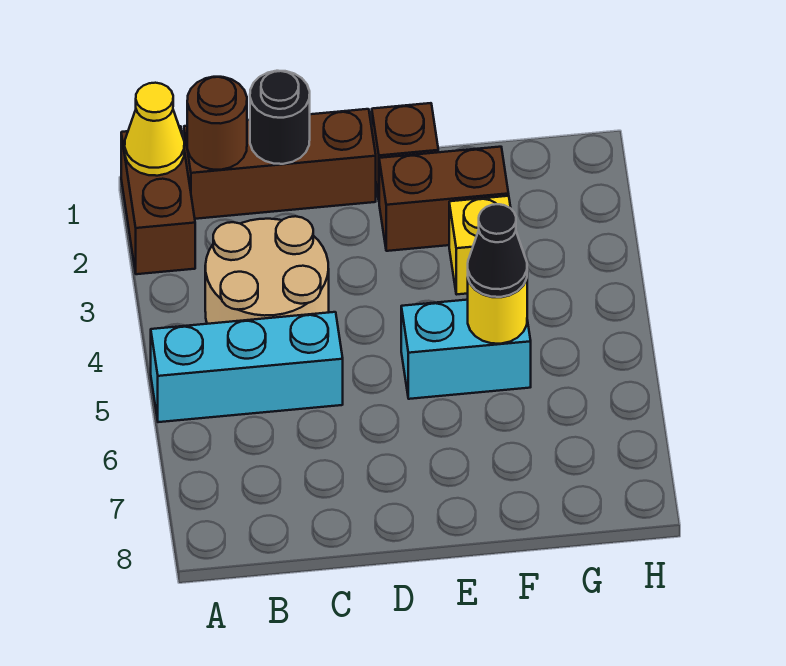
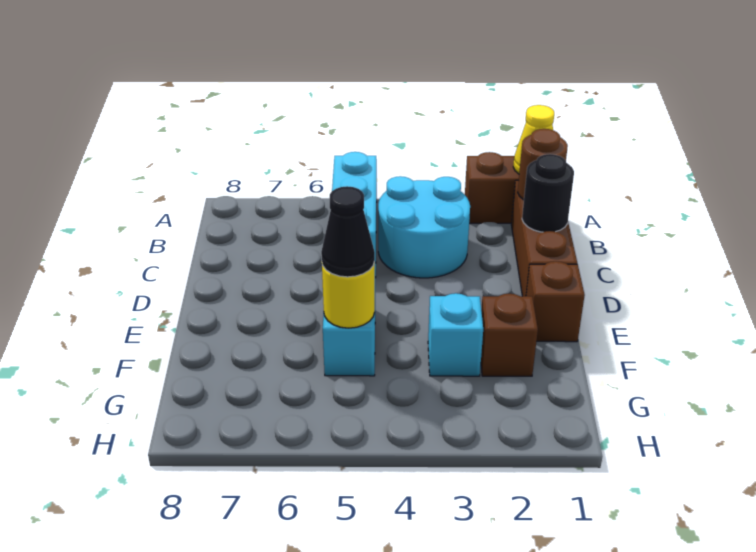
tan round brick B3:C4 level 1 -> cyan round brick B3:C4 level 1
brown brick E2:F2 level 1 -> brown brick F2 level 1
yellow brick F3 level 1 -> cyan brick F3 level 1

